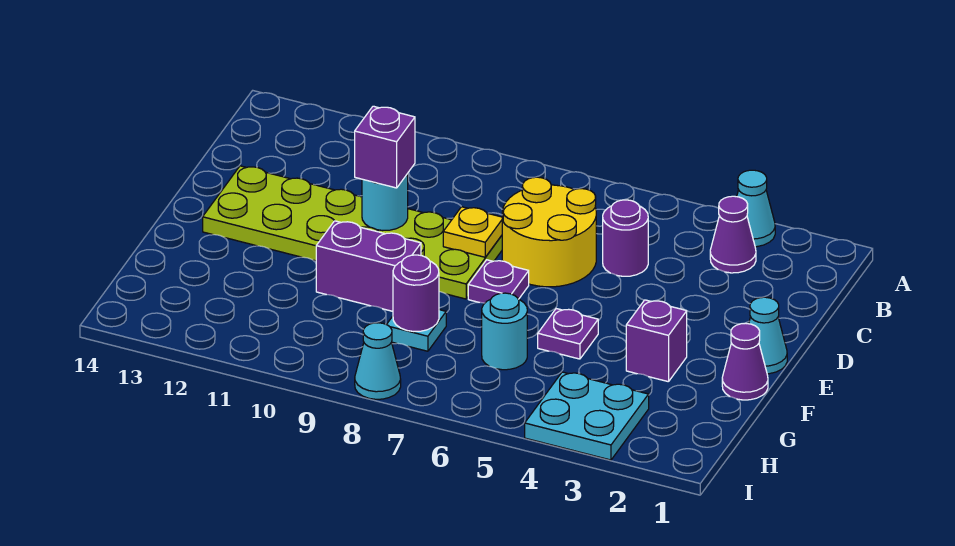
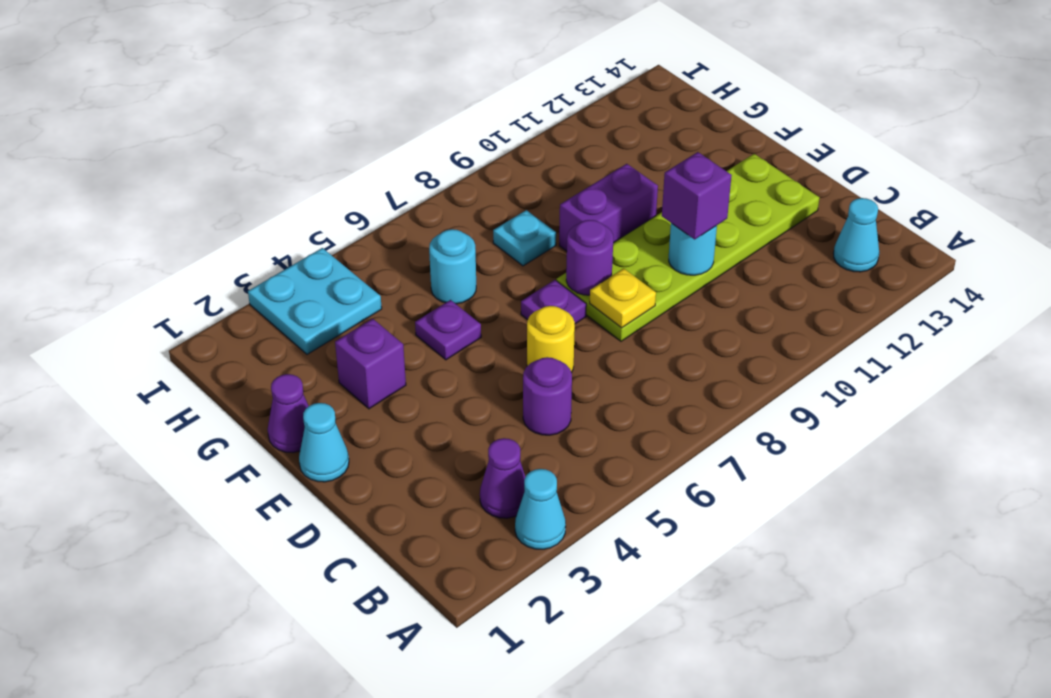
yellow round brick C6:D7 level 1 -> yellow round brick D6 level 1
purple round brick G8 level 2 -> purple round brick E8 level 2
cyan cone I8 level 1 -> cyan cone B13 level 1

